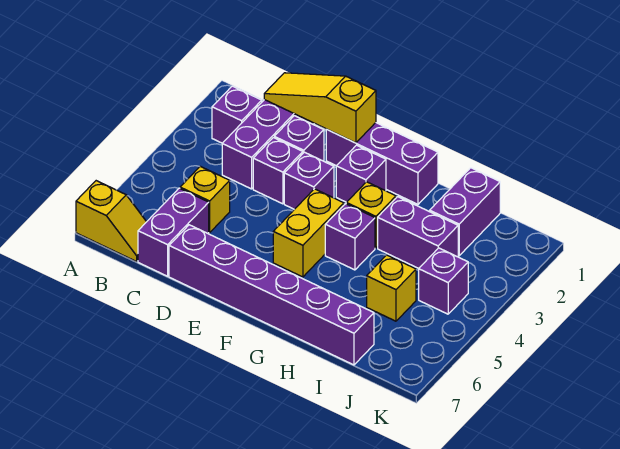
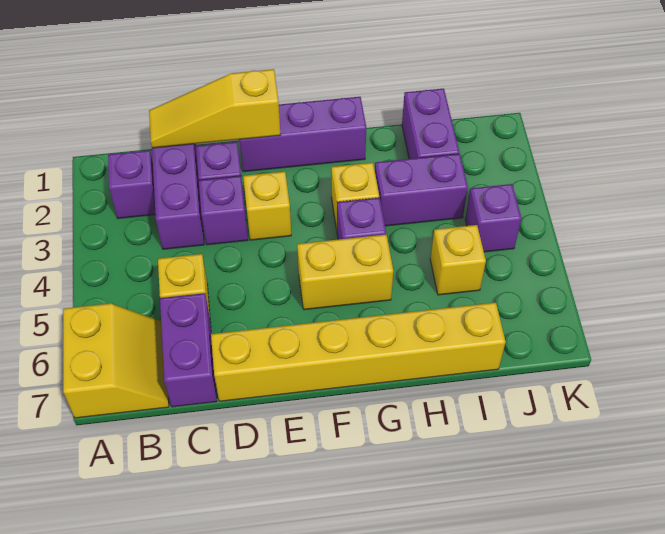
yellow slope A7:B7 level 1 top A -> yellow slope A6:B7 level 1 top A
purple brick D7:I7 level 1 -> yellow brick D7:I7 level 1
purple brick E3 level 1 -> yellow brick E3 level 1
purple brick F2 level 1 -> none
yellow brick F4:F5 level 1 -> yellow brick F5:G5 level 1

